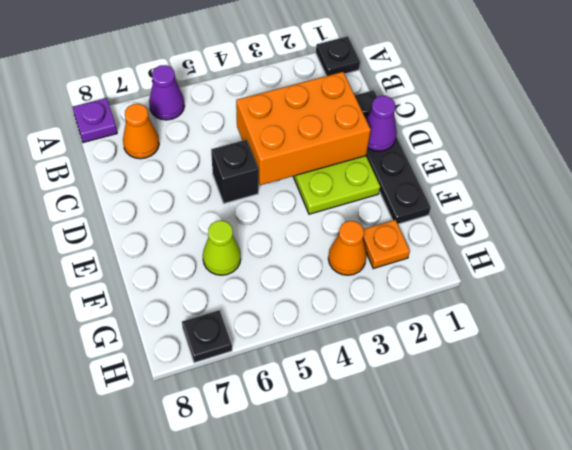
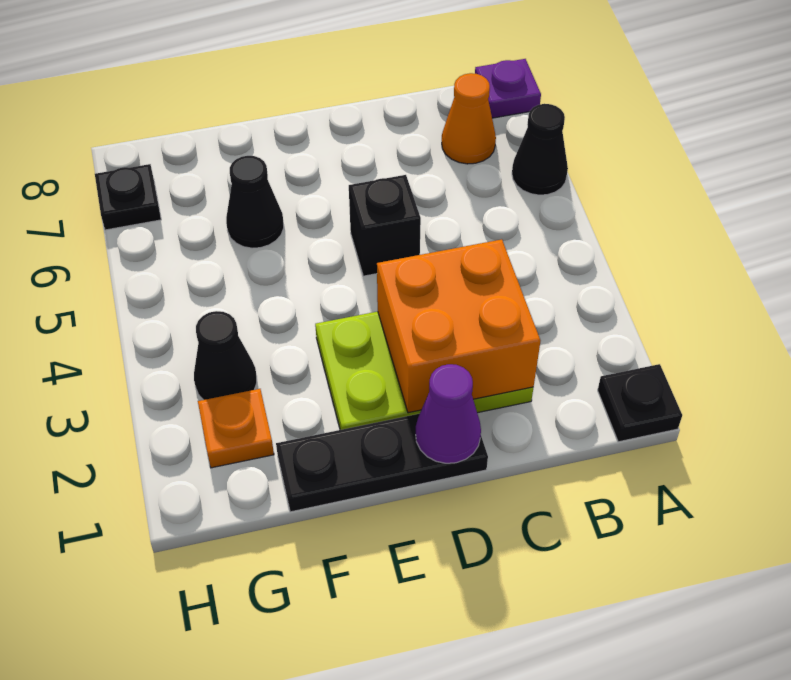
purple cone A6 level 1 -> black cone A6 level 1
black plate C1:F1 level 1 -> black plate D1:F1 level 1
orange brick C2:D4 level 2 -> orange brick C2:D3 level 2
lime cone F6 level 1 -> black cone F6 level 1
orange cone G3 level 1 -> black cone G3 level 1

